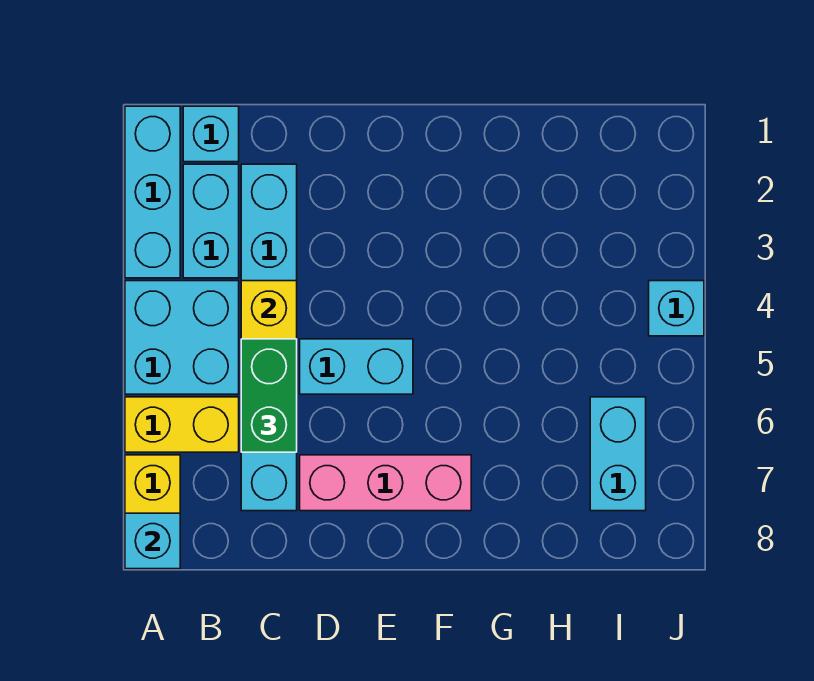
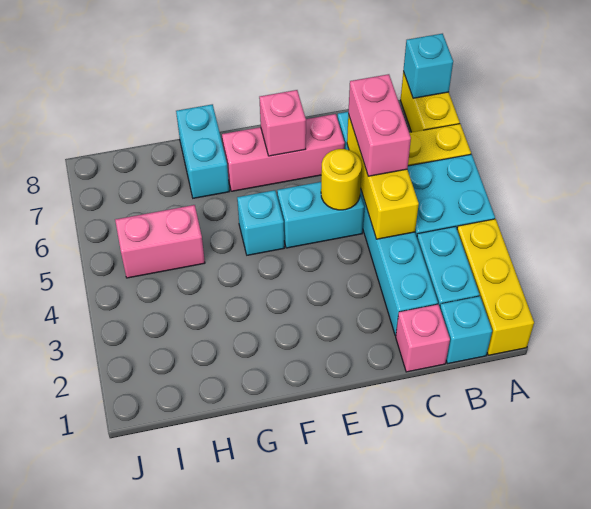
cyan brick A1:A3 level 1 -> yellow brick A1:A3 level 1
none -> pink brick C1 level 1
green brick C5:C6 level 3 -> pink brick C5:C6 level 3
none -> yellow round brick D5 level 2
none -> pink brick E7 level 2
none -> pink brick H5:I5 level 1
cyan brick I6:I7 level 1 -> cyan brick G7:G8 level 1
cyan brick J4 level 1 -> cyan brick F5 level 1

